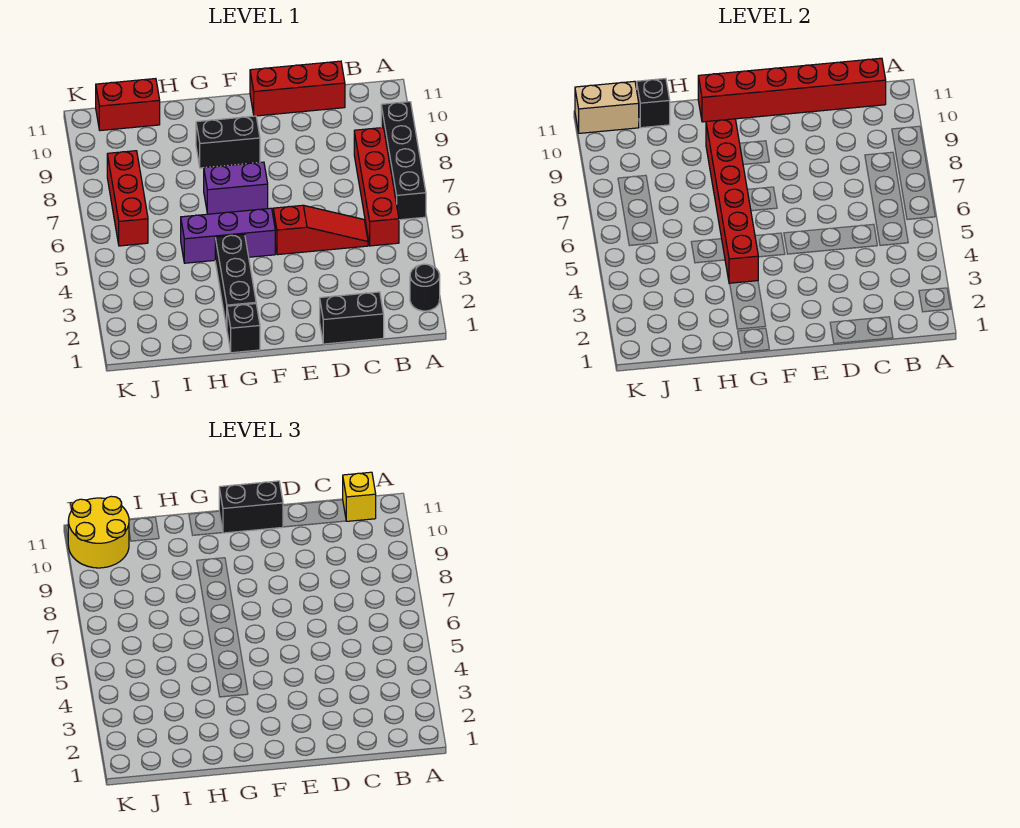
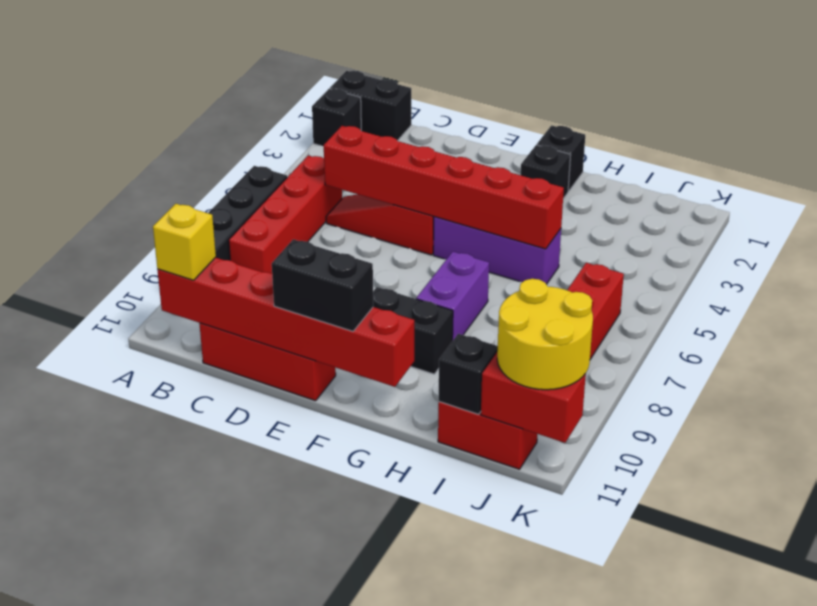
black round brick A2 level 1 -> black brick A2 level 1
black brick C1:D1 level 1 -> black brick A1:B1 level 1
purple brick F7:G7 level 1 -> purple brick G7:G8 level 1
black brick G2:G4 level 1 -> black brick G2 level 1
red brick G4:G9 level 2 -> red brick C5:H5 level 2
tan brick J11:K11 level 2 -> red brick J11:K11 level 2

